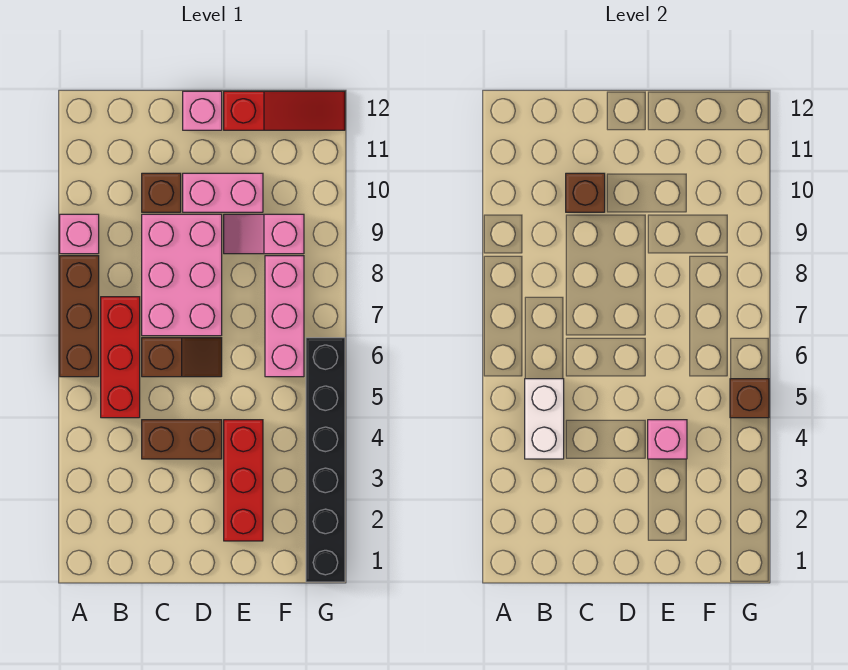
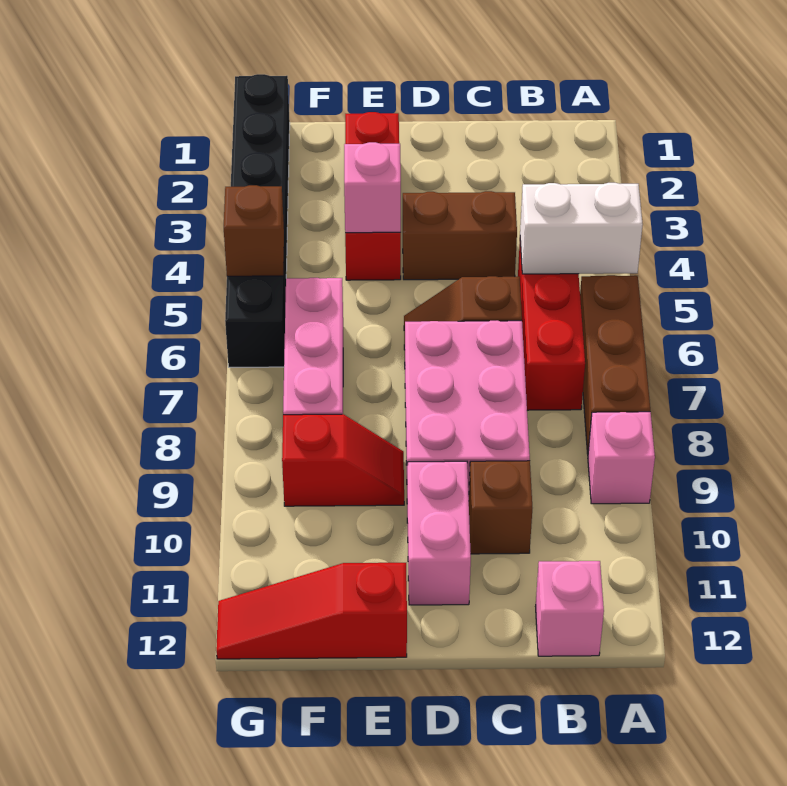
white brick B4:B5 level 2 -> white brick A5:B5 level 2
brown brick C10 level 2 -> none
pink brick D10:E10 level 1 -> pink brick D10:D11 level 1
pink brick D12 level 1 -> pink brick B12 level 1
pink slope E9:F9 level 1 top F -> red slope E9:F9 level 1 top F

